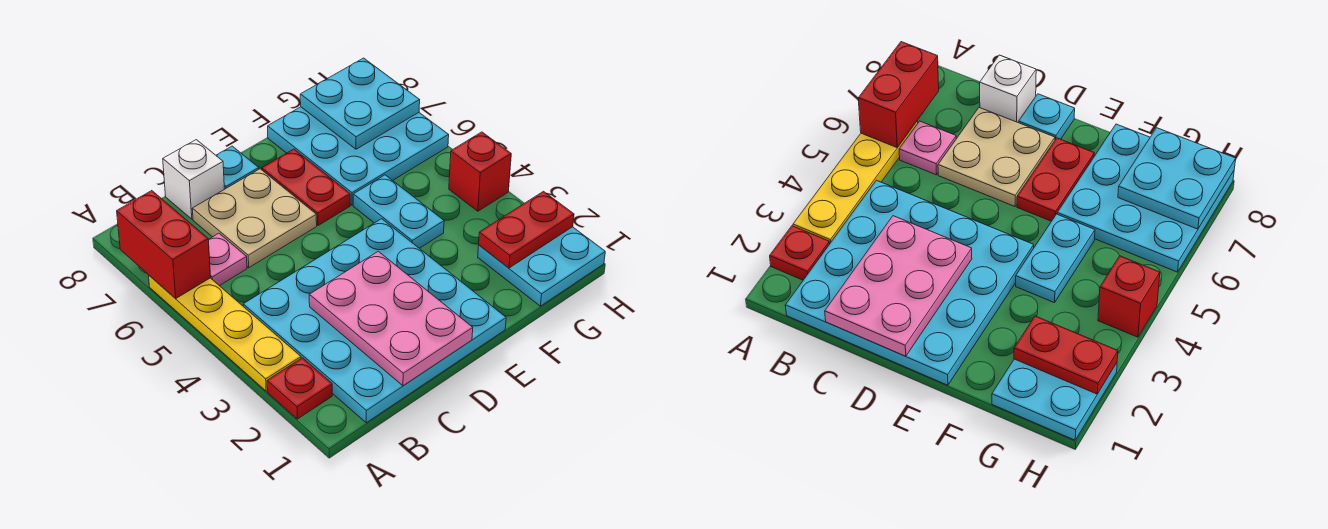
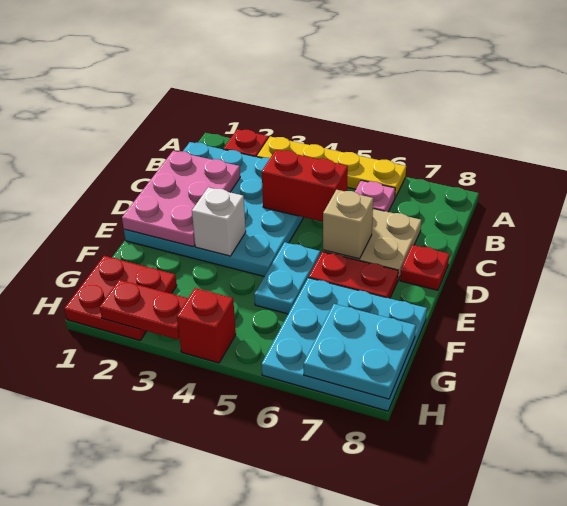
red brick A6:A7 level 2 -> red brick C4:C5 level 2
pink plate C1:D3 level 2 -> pink plate C1:E2 level 2
white brick C8 level 1 -> white brick E3 level 2
none -> tan brick D6 level 2
cyan plate D8 level 1 -> red plate D8 level 1
cyan plate F4:F5 level 1 -> cyan plate E5:F5 level 1
cyan plate G1:H2 level 1 -> red plate G1:H2 level 1
red plate G2:H2 level 2 -> red plate H2:H3 level 2

